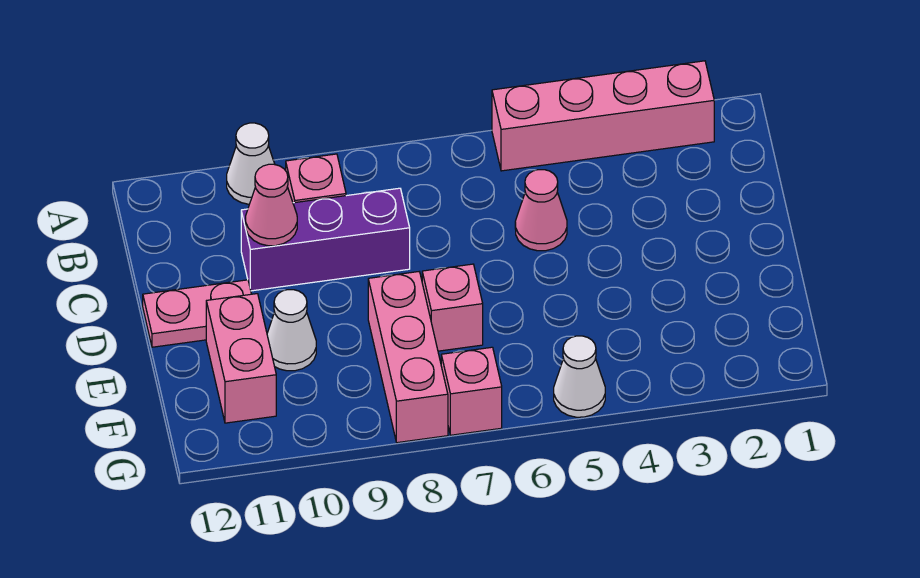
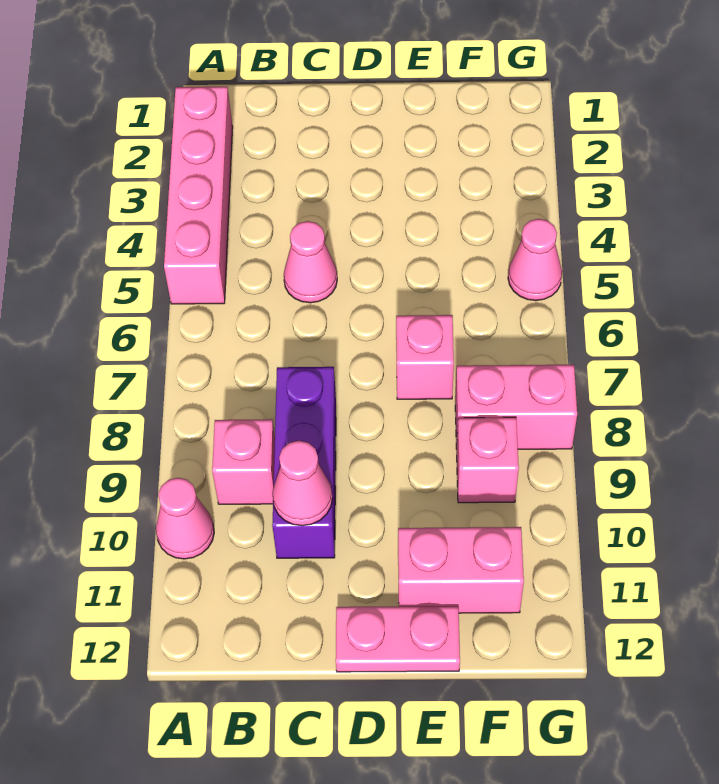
white cone A10 level 1 -> pink cone A10 level 1
pink plate D11:D12 level 1 -> pink plate D12:E12 level 1
pink brick E8:G8 level 1 -> pink brick F8:G8 level 1
white cone E10 level 1 -> none
white cone G5 level 1 -> pink cone G5 level 1
pink brick G7 level 1 -> pink brick F9 level 1

